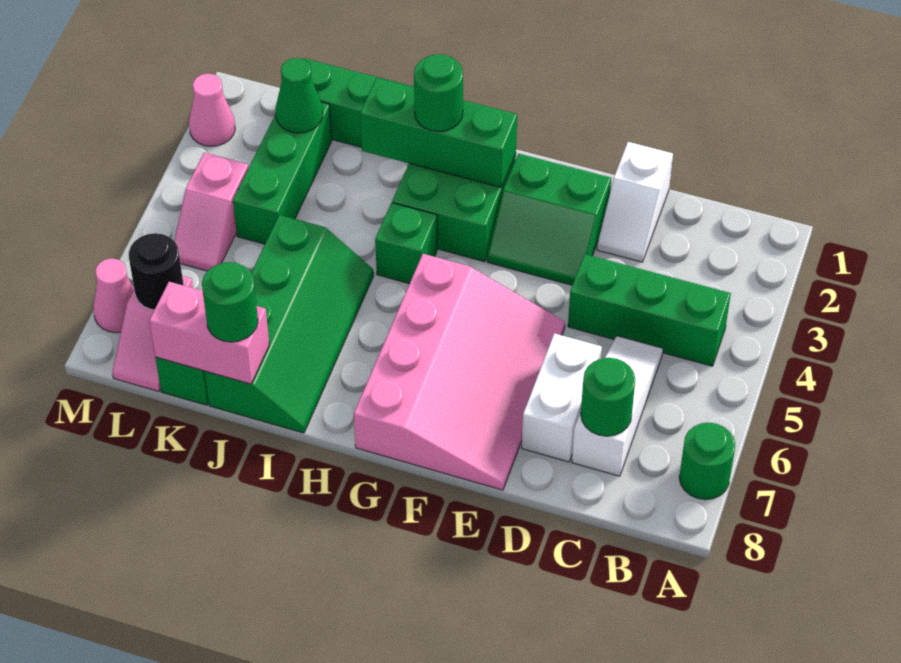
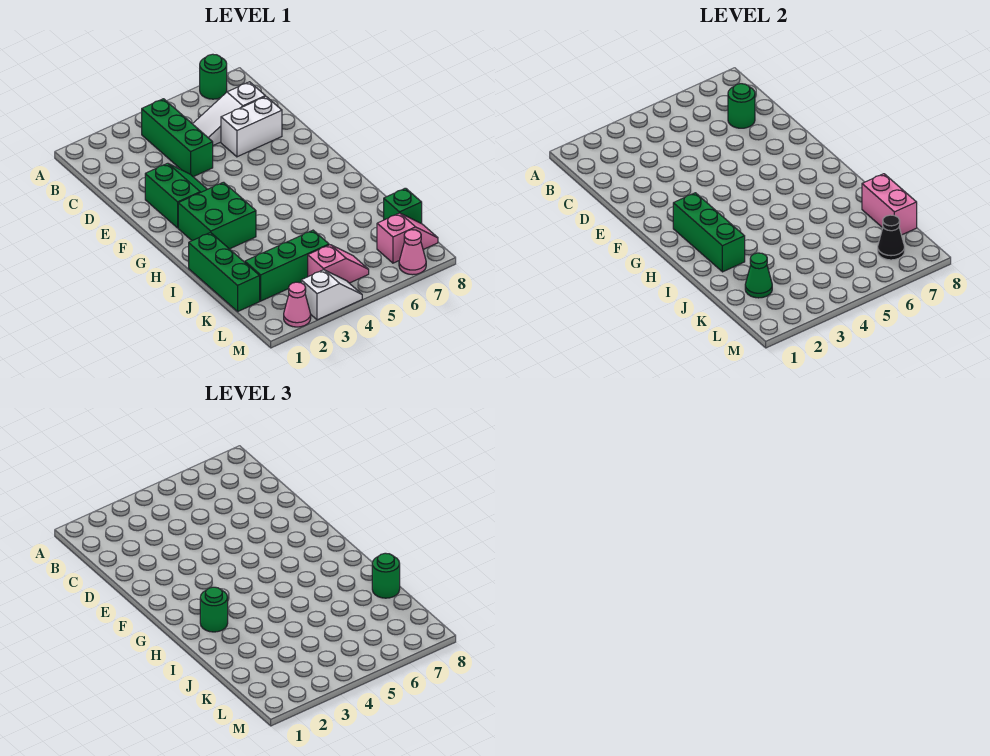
white slope D1:D2 level 1 top 1 -> white slope M3:M4 level 1 top 3
pink slope E5:G8 level 1 top G -> none
green brick H4 level 1 -> none
green slope I5:J8 level 1 top J -> none
black round brick L7 level 2 -> black cone L7 level 2

